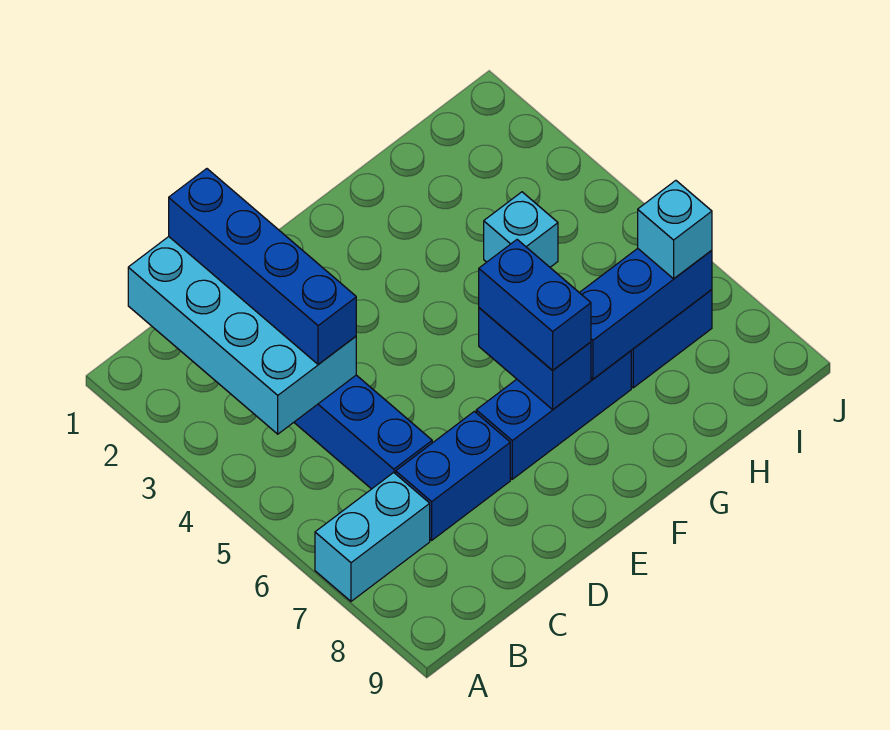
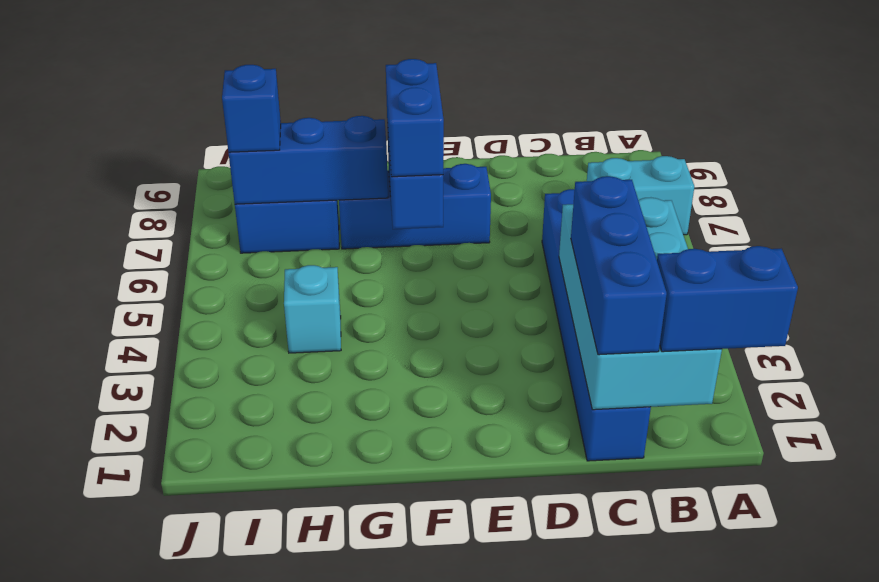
blue brick C1:C4 level 3 -> blue brick C1:C3 level 3
blue brick C7:D7 level 1 -> blue brick A1:B1 level 3
cyan brick I7 level 3 -> blue brick I7 level 3

